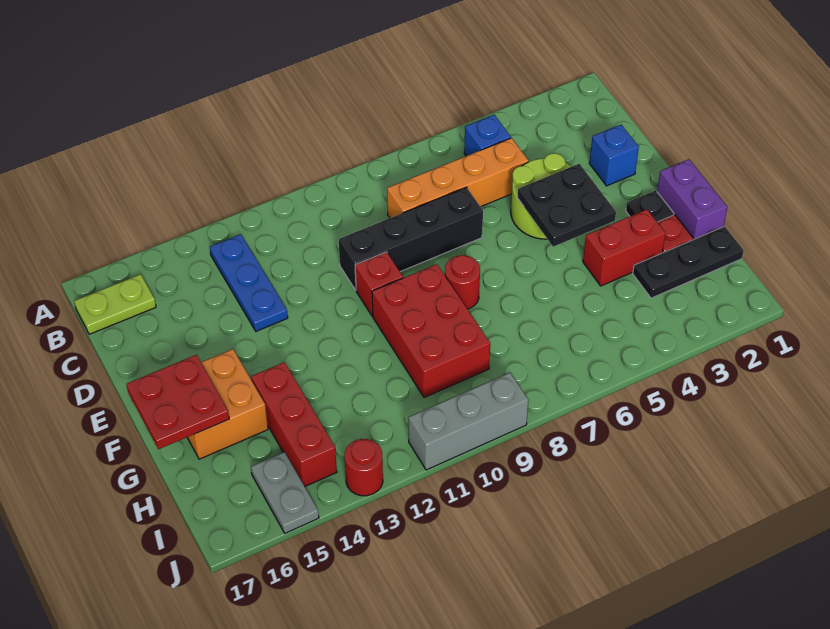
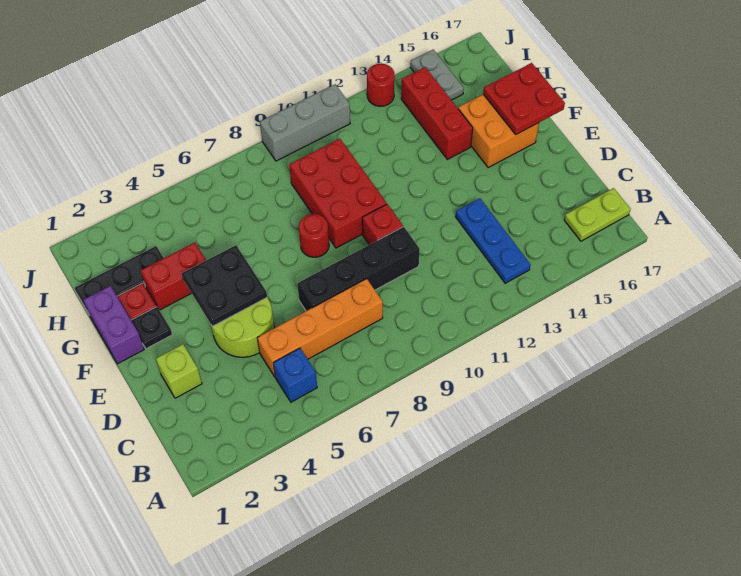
blue brick D2 level 1 -> lime brick D2 level 1

